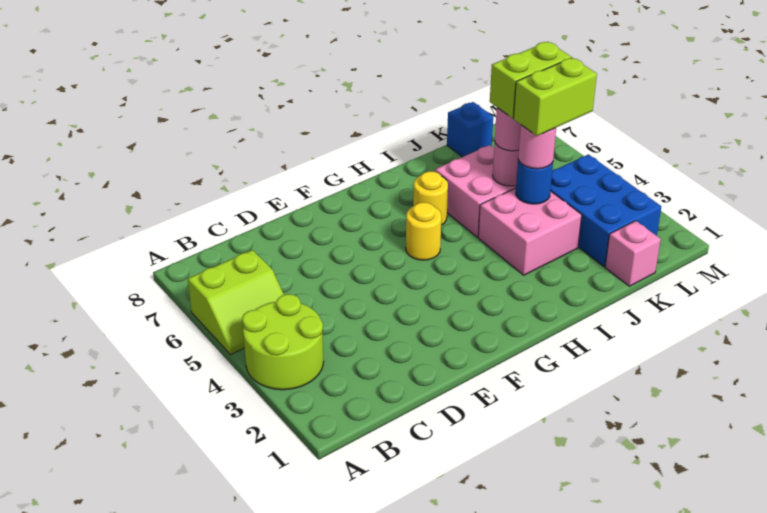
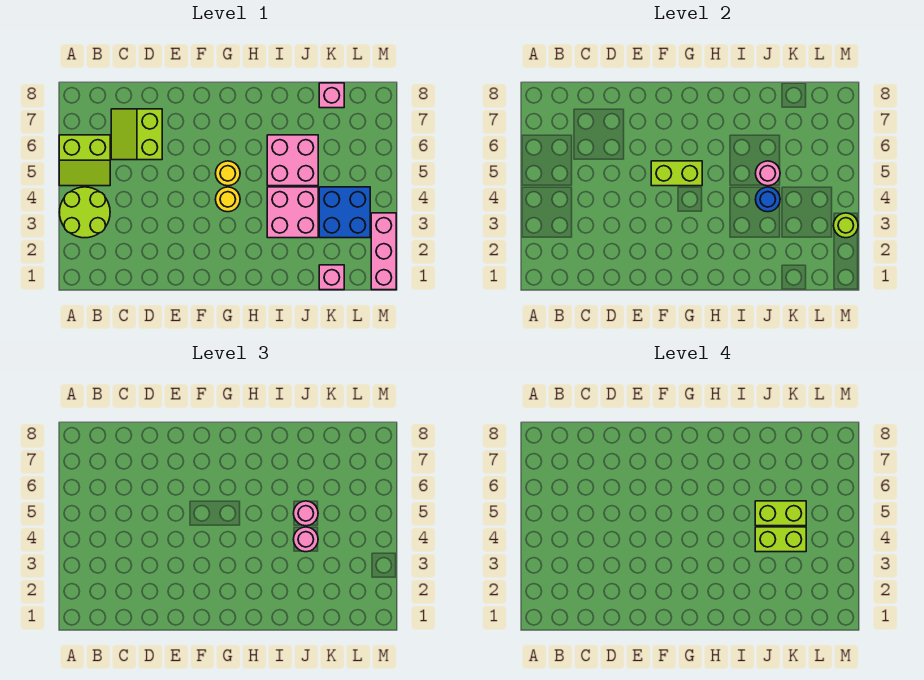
none -> lime slope C6:D7 level 1 top D
none -> lime brick F5:G5 level 2
yellow round brick H6 level 1 -> yellow round brick G4 level 1
blue brick K2:L4 level 1 -> blue brick K3:L4 level 1
blue brick K8 level 1 -> pink brick K8 level 1
none -> pink brick M1:M3 level 1
none -> lime round brick M3 level 2

